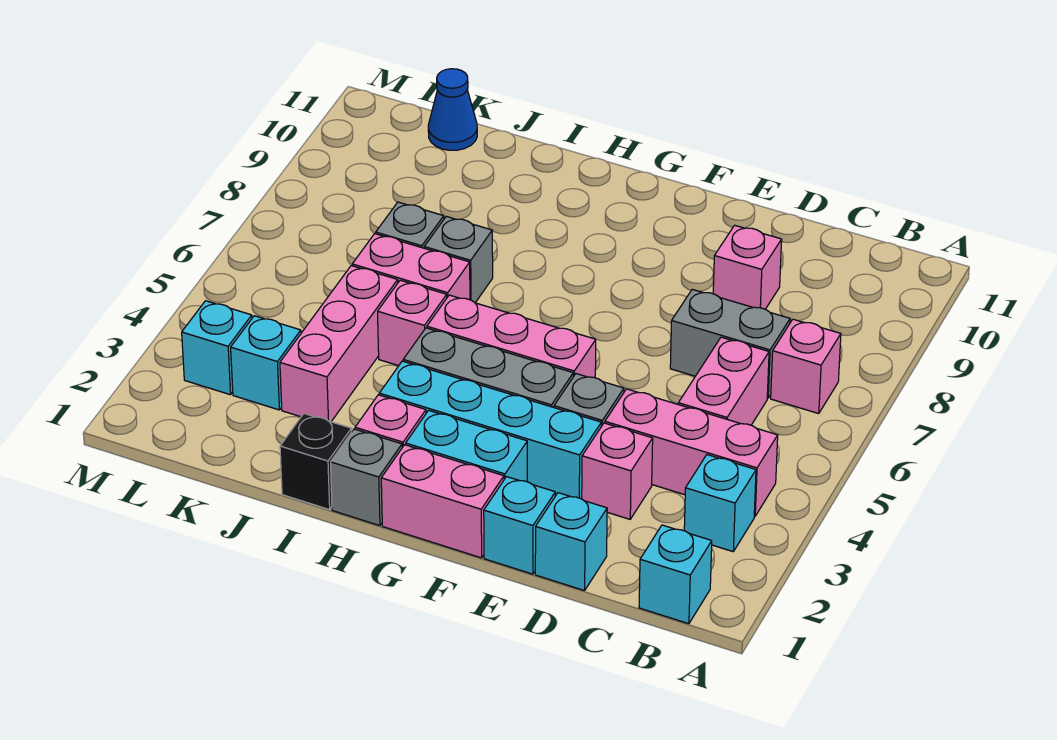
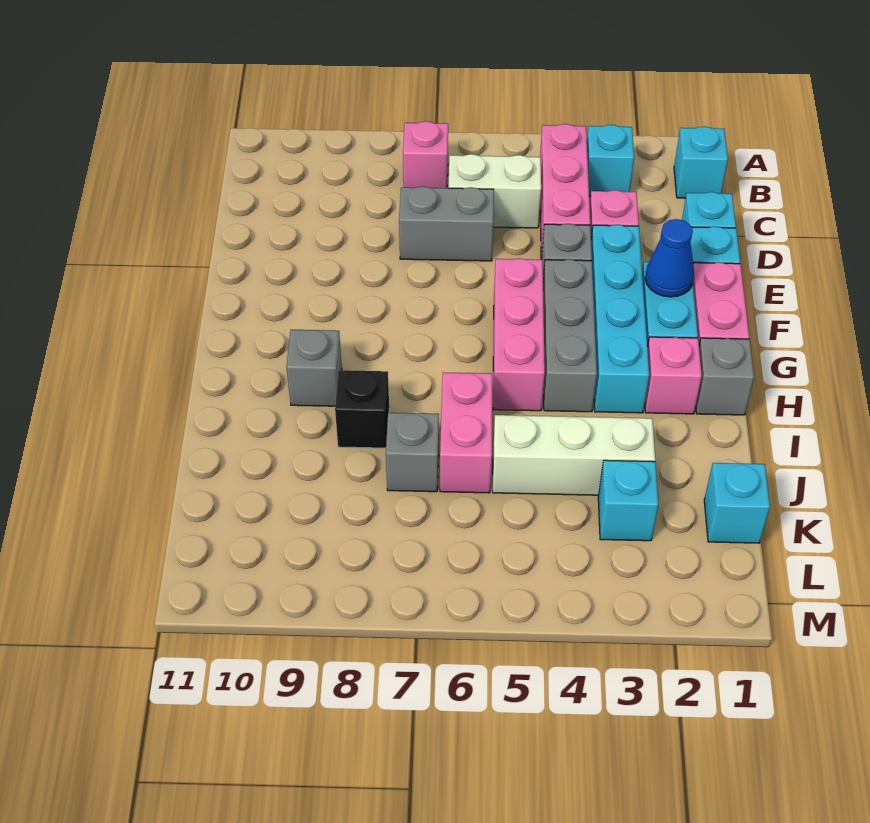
pink brick C5:C6 level 1 -> white brick C5:C6 level 1
grey brick C7:D7 level 1 -> grey brick D6:D7 level 1
pink brick D9 level 1 -> none
black brick I1 level 1 -> black brick I8 level 1
pink brick I5 level 1 -> none
grey brick I7 level 1 -> grey brick H9 level 1
pink brick J3:J5 level 1 -> white brick J3:J5 level 1
blue cone K11 level 1 -> blue cone F2 level 2
cyan brick L3 level 1 -> cyan brick K1 level 1

